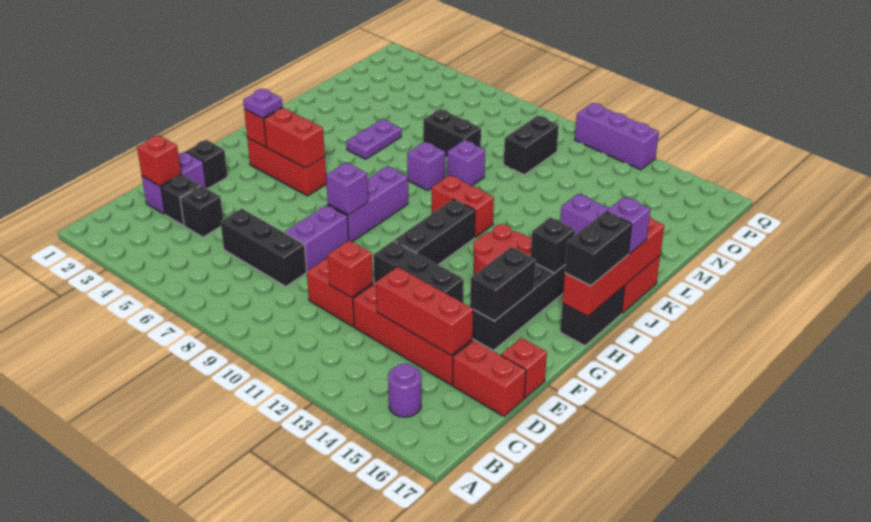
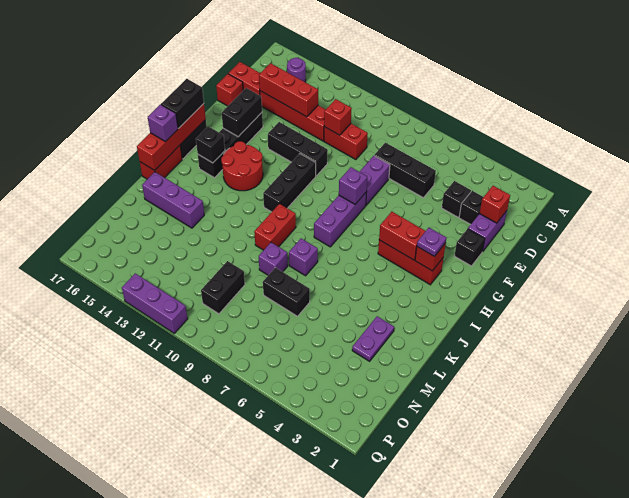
red brick J10:J11 level 1 -> red brick J10:K10 level 1
purple plate K5:L5 level 1 -> purple plate L3:M3 level 1

